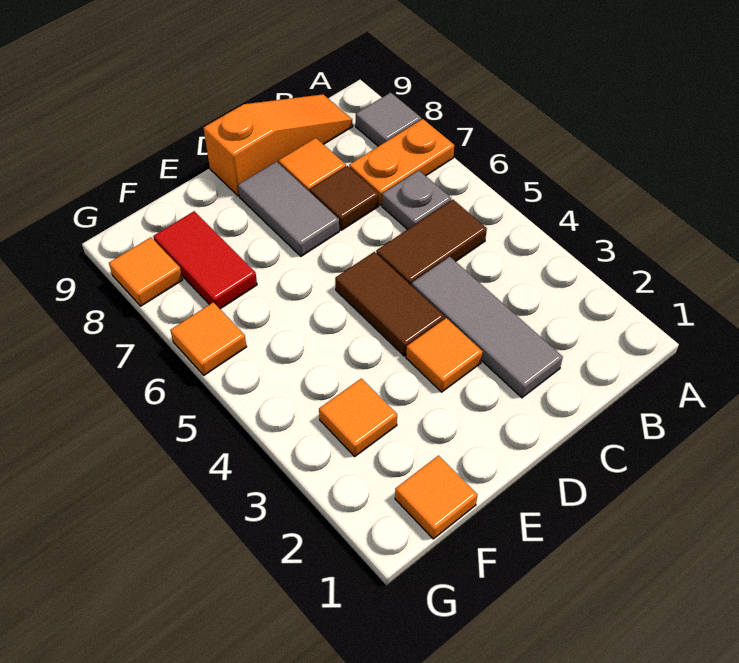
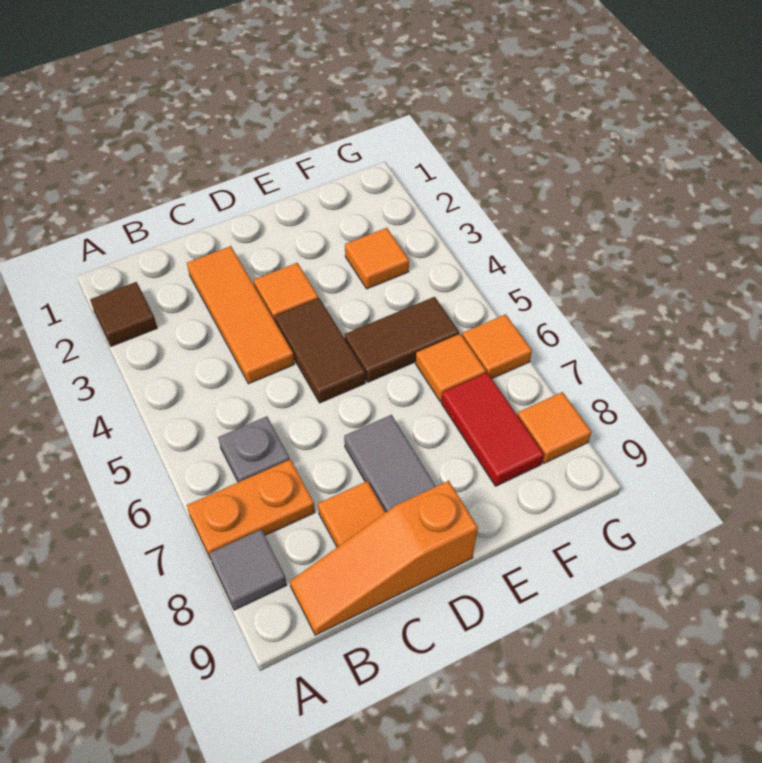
brown tile B5:C5 level 1 -> brown tile E5:F5 level 1
grey tile C2:C4 level 1 -> orange tile C2:C4 level 1
brown tile C7 level 1 -> brown tile A2 level 1
orange tile F1 level 1 -> orange tile F6 level 1

